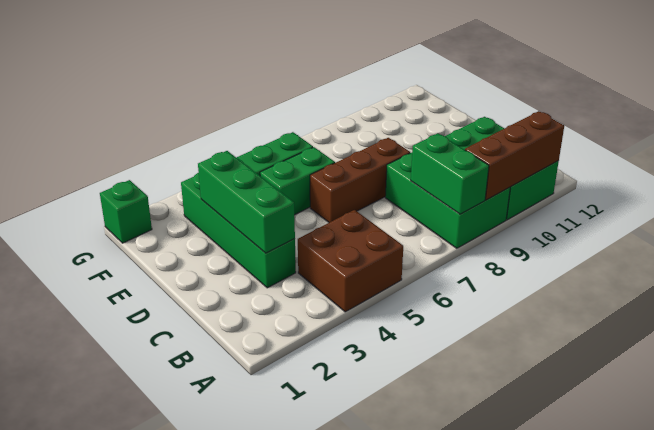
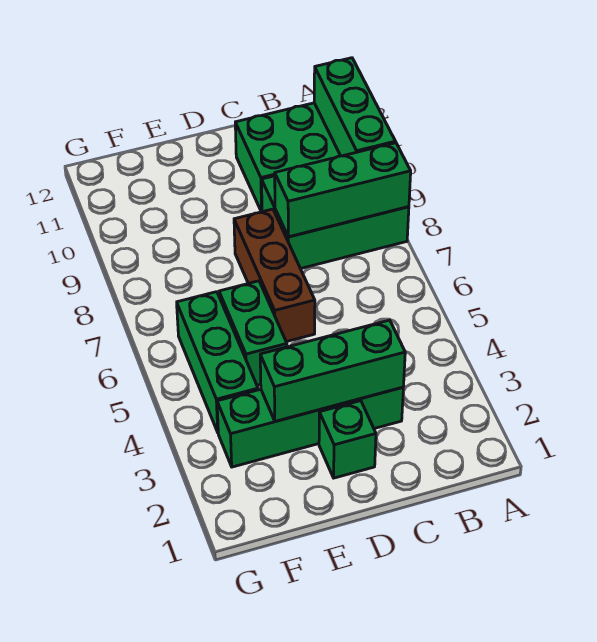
brown brick A4:B5 level 1 -> none
green brick A8:B8 level 2 -> green brick A8:C8 level 2
brown brick A9:A11 level 2 -> green brick A9:A11 level 2
green brick G1 level 1 -> green brick D2 level 1

